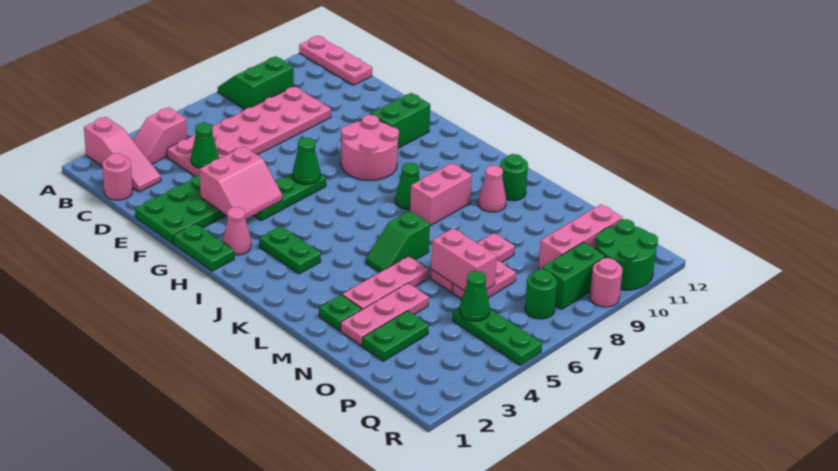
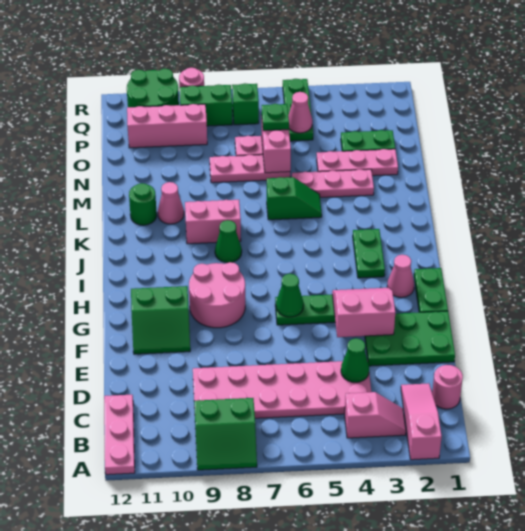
green plate M2 level 1 -> green plate O6 level 3
green cone P5 level 2 -> pink cone P5 level 2
green round brick Q7 level 1 -> green brick Q7 level 1

